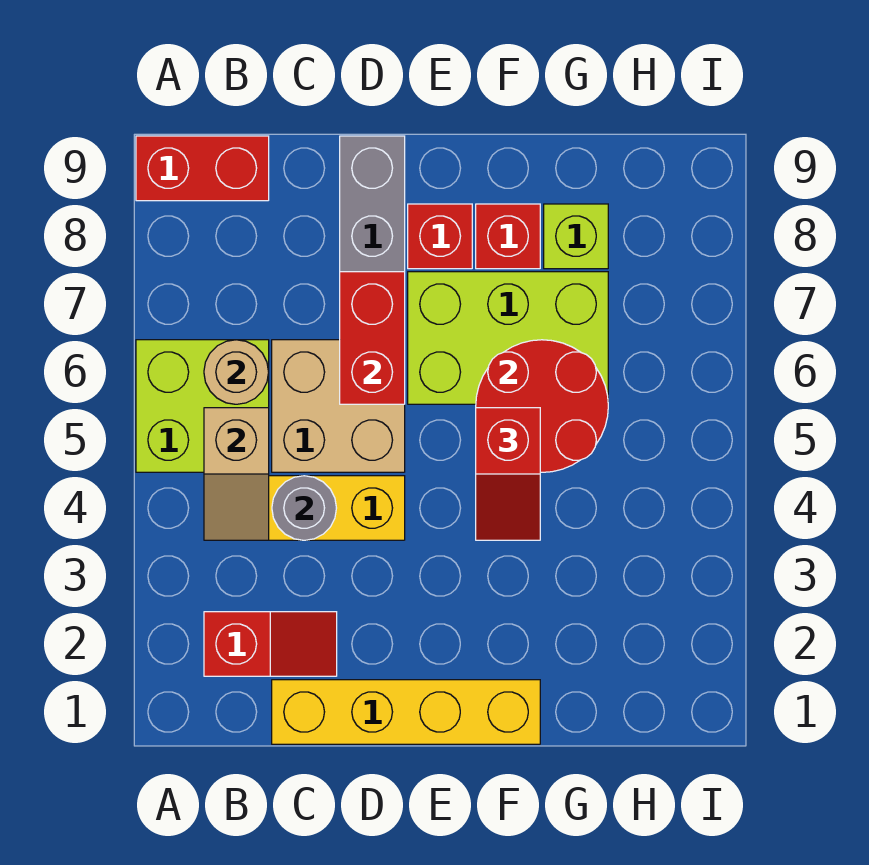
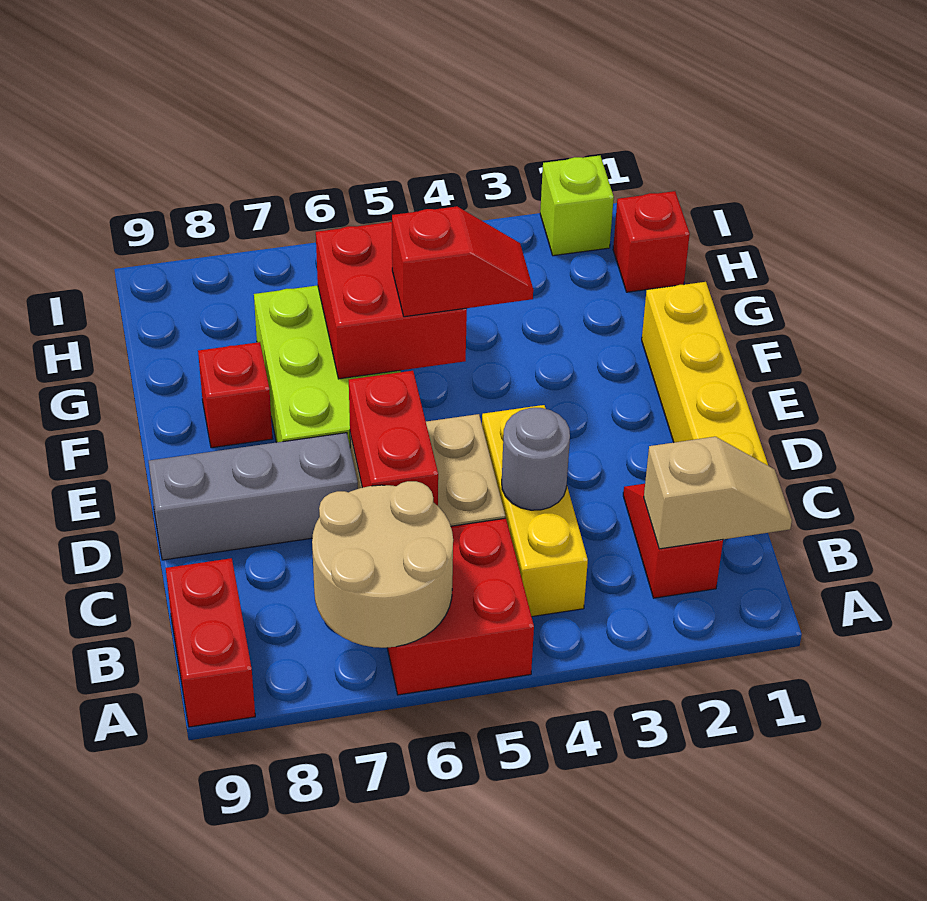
lime brick A5:B6 level 1 -> red brick A5:B6 level 1
tan slope B4:B5 level 2 top 5 -> tan slope B1:B2 level 2 top 2
tan round brick B6 level 2 -> tan round brick A6:B7 level 2
red brick D6:D7 level 2 -> red brick C6:D6 level 2
red brick E8 level 1 -> red brick H1 level 1
red round brick F5:G6 level 2 -> red brick F5:G6 level 2
lime brick G8 level 1 -> lime brick I2 level 1

